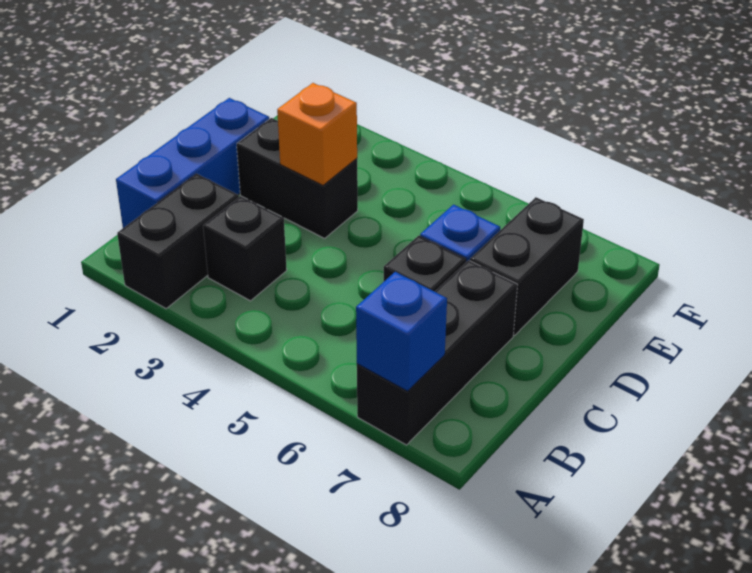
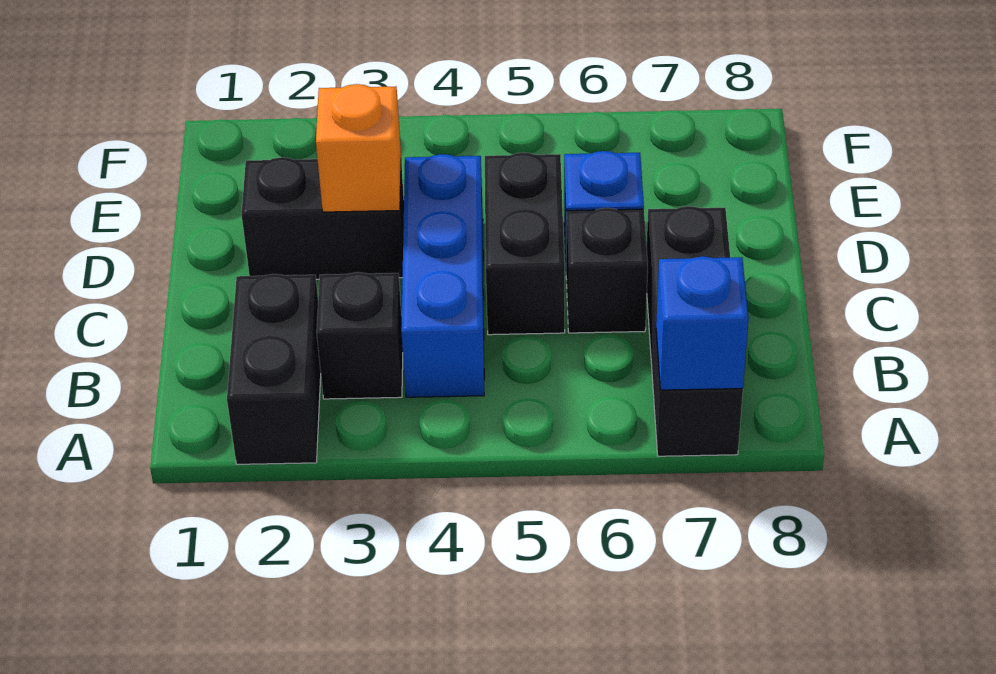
blue brick B1:D1 level 1 -> blue brick B4:D4 level 1
black brick D7:E7 level 1 -> black brick C5:D5 level 1

